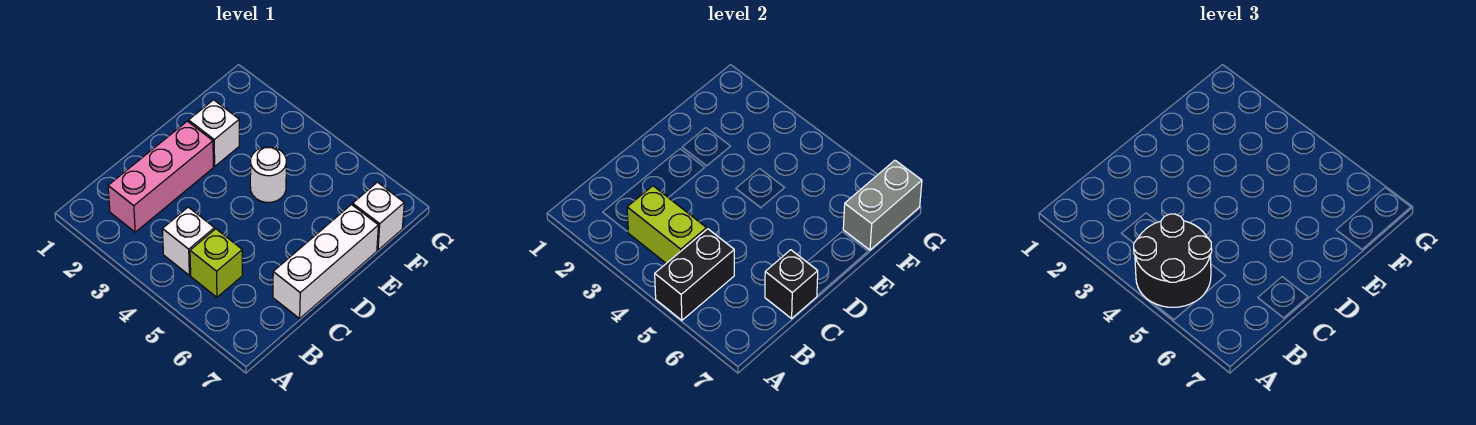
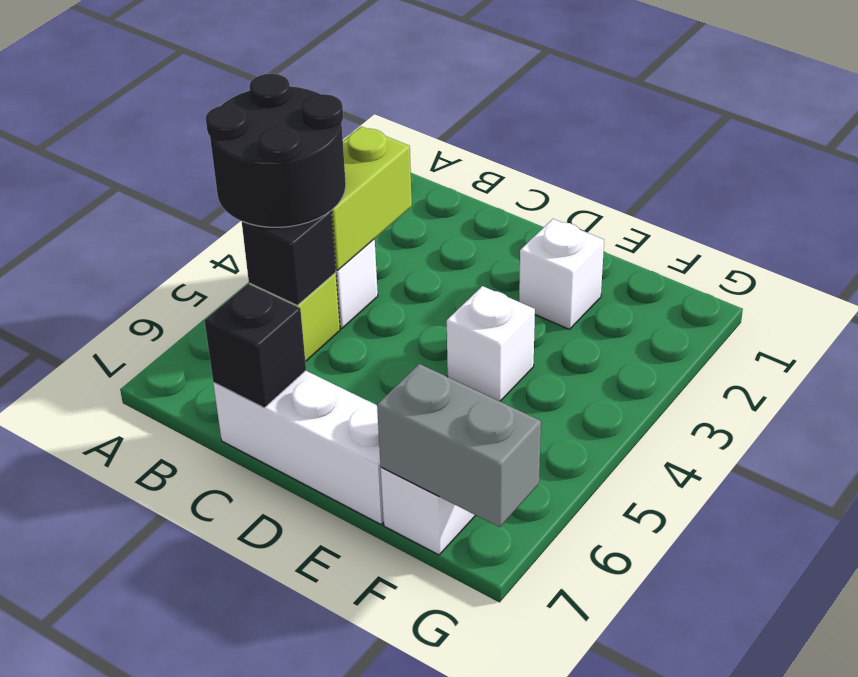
black brick A5:B5 level 2 -> black brick B5 level 2
pink brick B2:D2 level 1 -> none
white round brick E4 level 1 -> white brick E4 level 1

